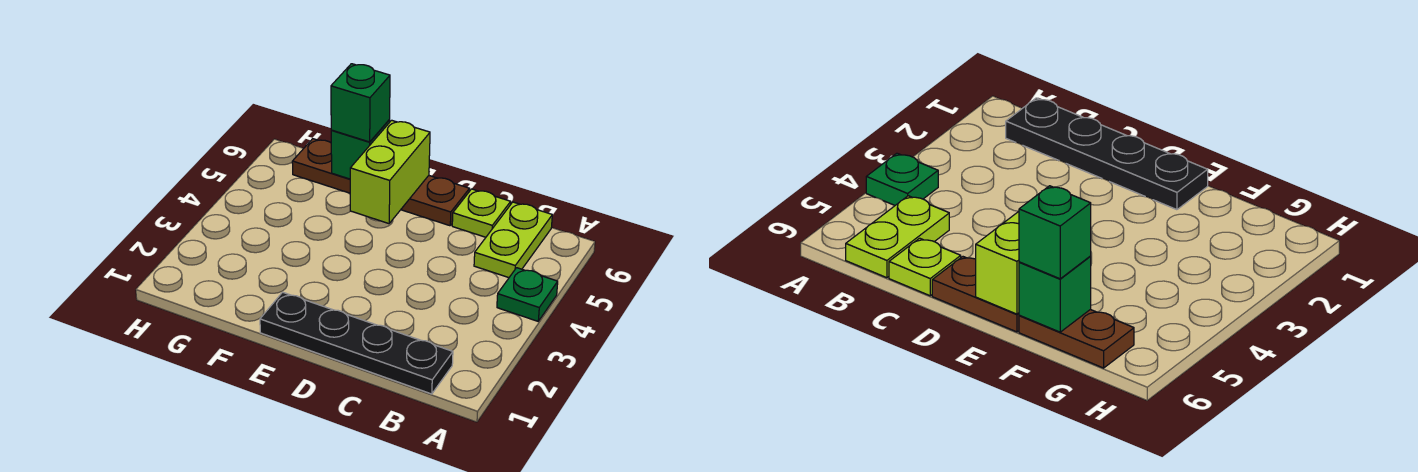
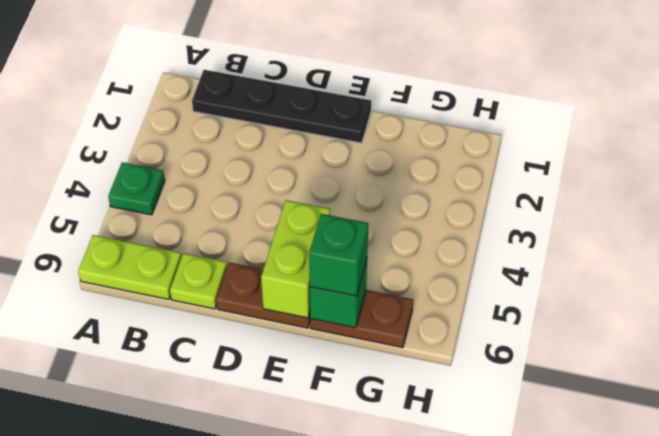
lime plate B5:B6 level 1 -> lime plate A6:B6 level 1

